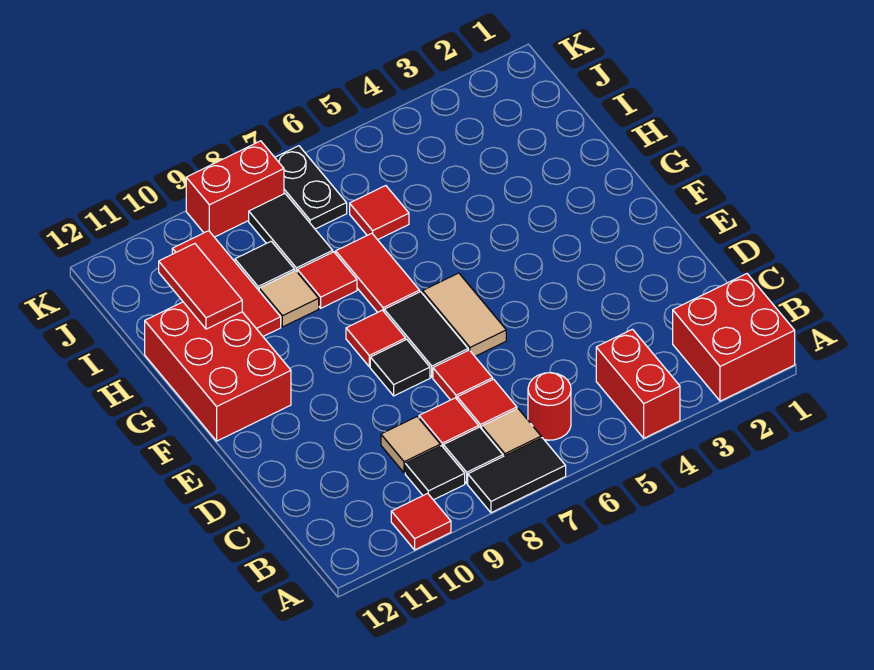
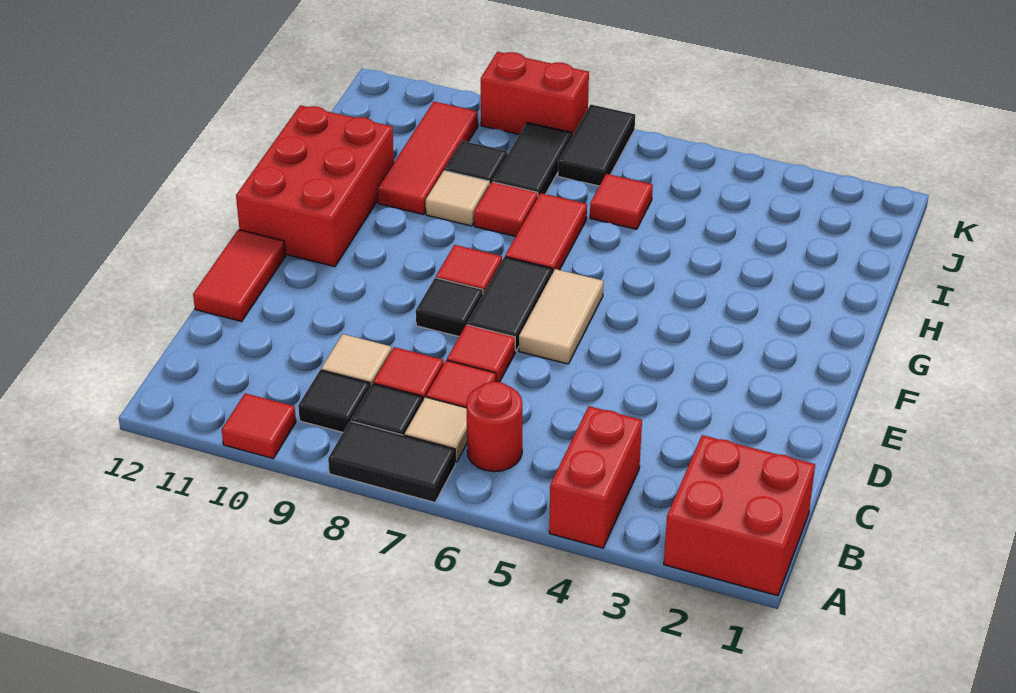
red tile H11:I11 level 2 -> red tile D12:E12 level 1
black plate J7:K7 level 1 -> black tile J7:K7 level 1

